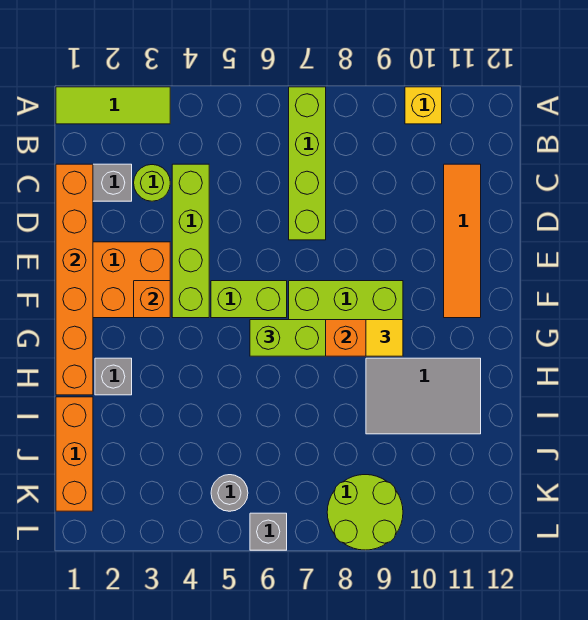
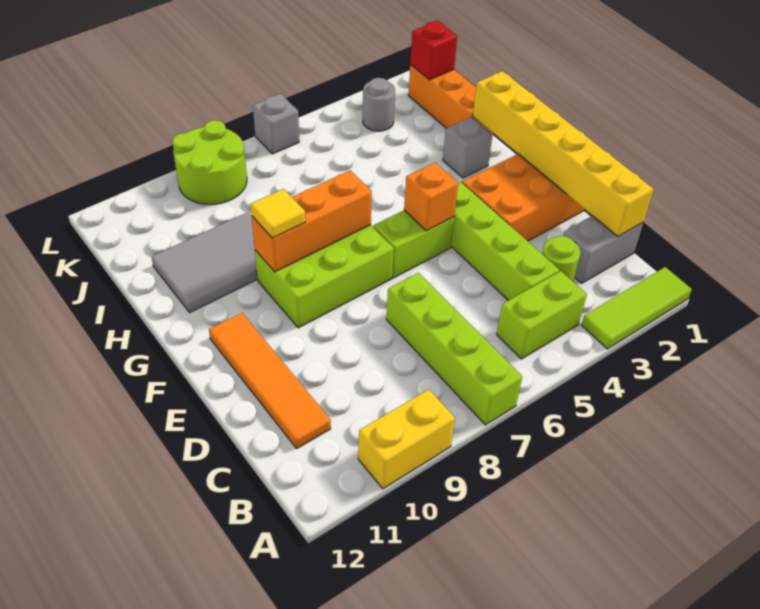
yellow brick A10 level 1 -> yellow brick A9:A10 level 1
orange brick C1:H1 level 2 -> yellow brick C1:H1 level 2
orange brick F3 level 2 -> orange brick F5 level 2
lime brick G6:G7 level 3 -> lime brick B4:B5 level 1
none -> red brick K1 level 2
grey round brick K5 level 1 -> grey round brick K3 level 1

